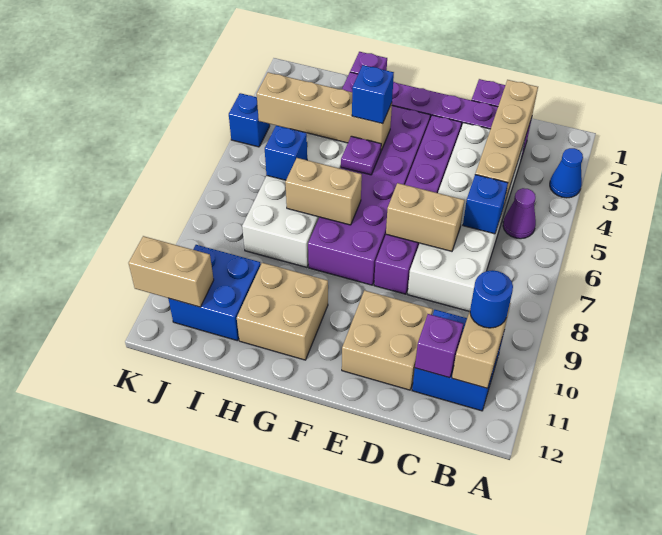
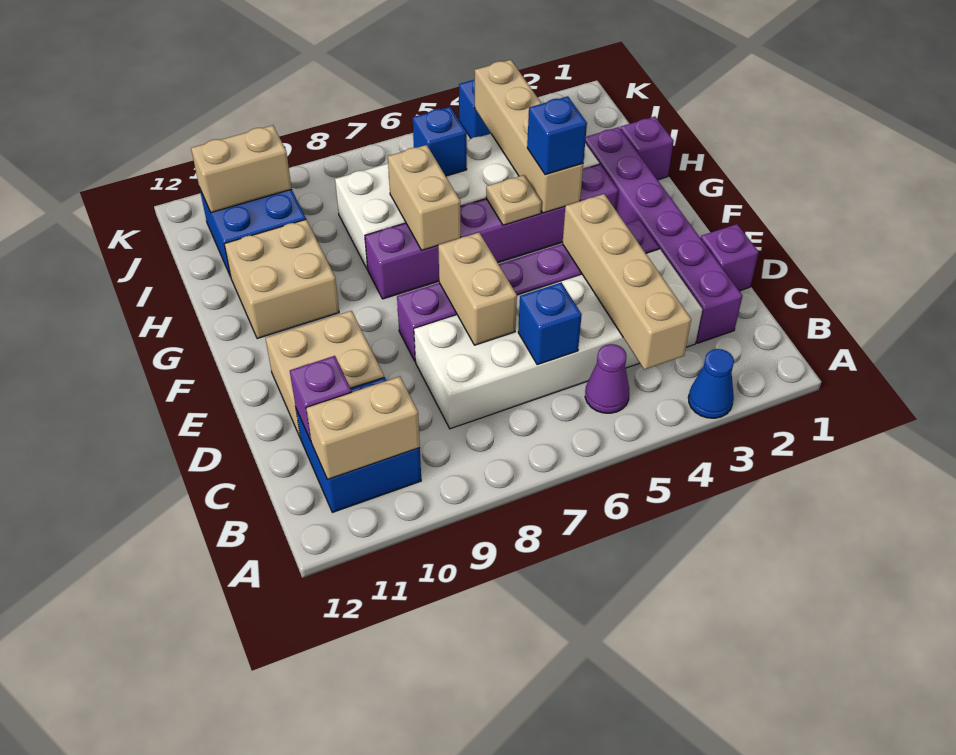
blue round brick B10 level 3 -> none
tan brick C2:C5 level 2 -> tan brick B4:E4 level 2
purple brick F3:G8 level 1 -> purple brick G3:G8 level 1
purple plate G5 level 2 -> tan plate G5 level 2
tan brick J11:K11 level 2 -> tan brick J10:J11 level 2

